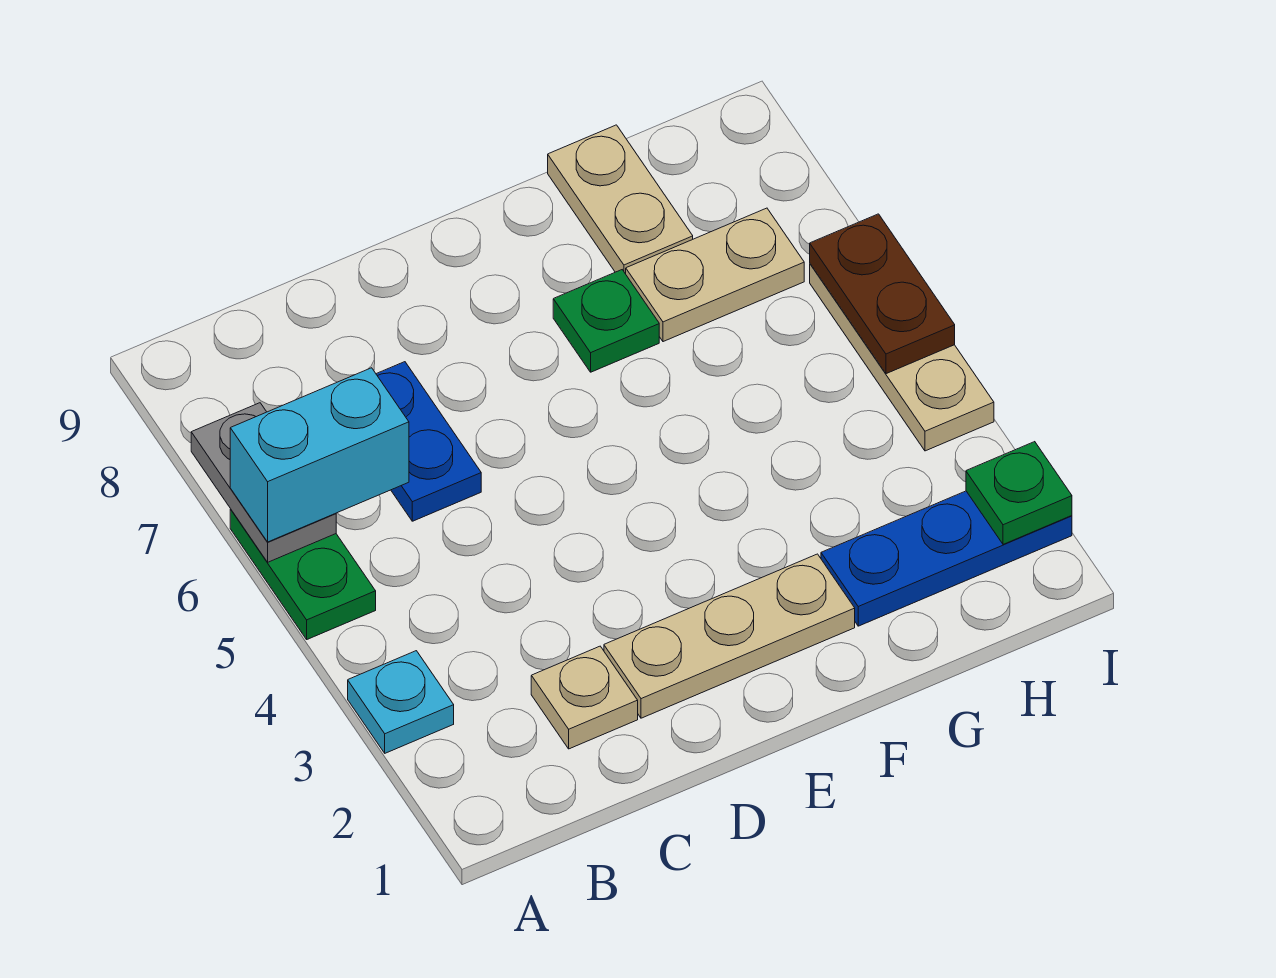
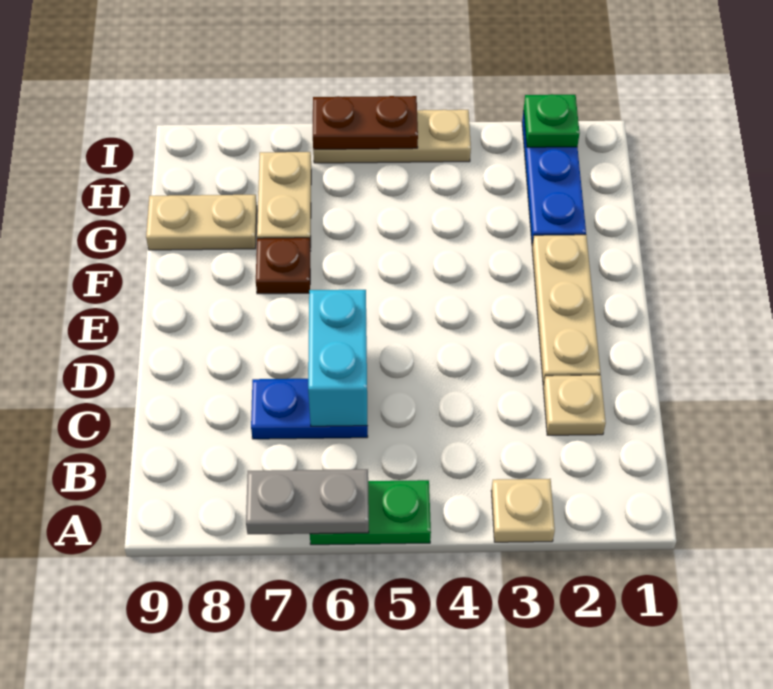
cyan plate A3 level 1 -> tan plate A3 level 1
cyan brick A6:B6 level 3 -> cyan brick C6:D6 level 2
green plate F7 level 1 -> brown plate F7 level 1

